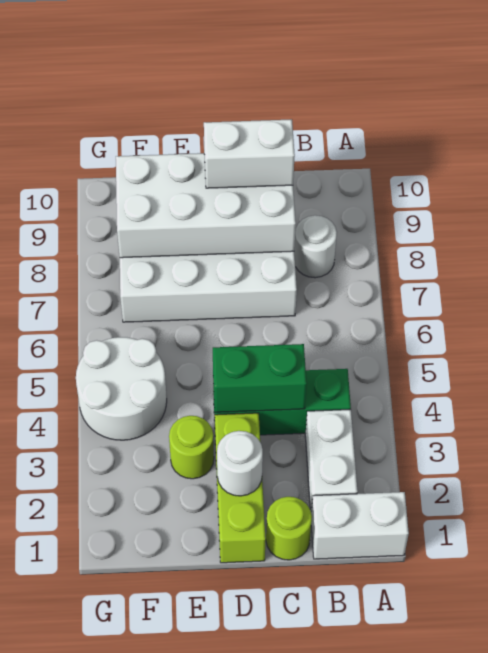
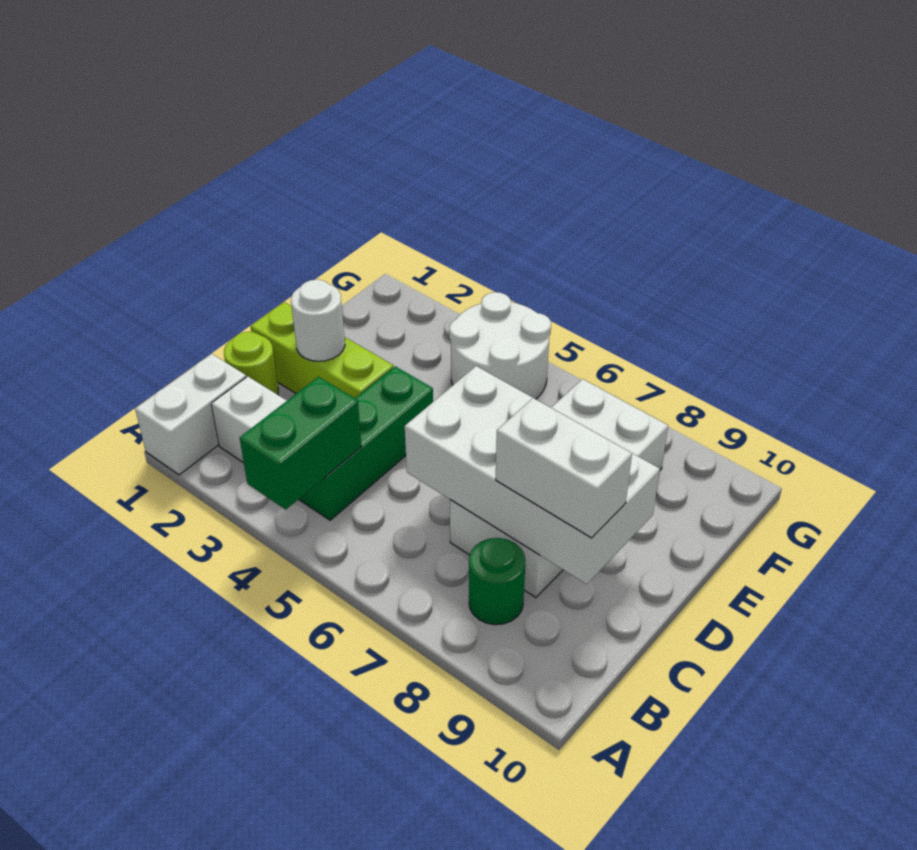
white round brick B8 level 1 -> green round brick B8 level 1
green brick C4:D4 level 2 -> green brick A4:B4 level 2
white brick C8:F9 level 2 -> white brick C6:D9 level 2
white brick C9:D9 level 3 -> white brick C8:C9 level 3
lime round brick E3 level 1 -> none

